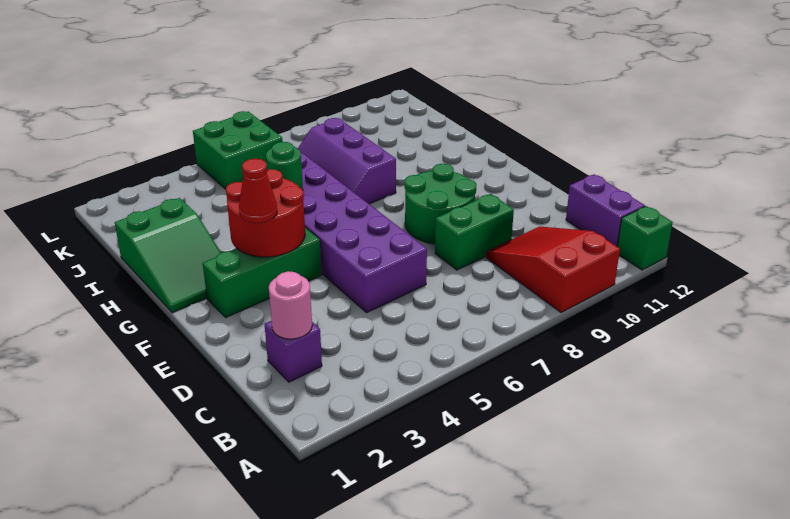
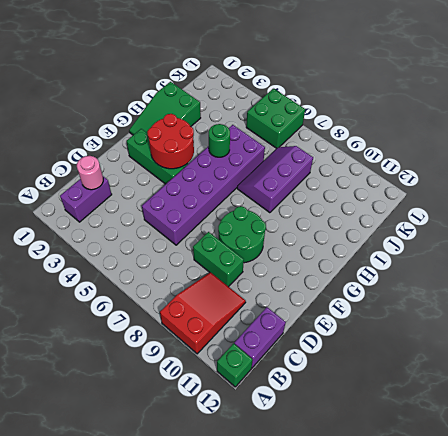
purple brick C2 level 1 -> purple brick B2:C2 level 1
red cone F3 level 3 -> none

